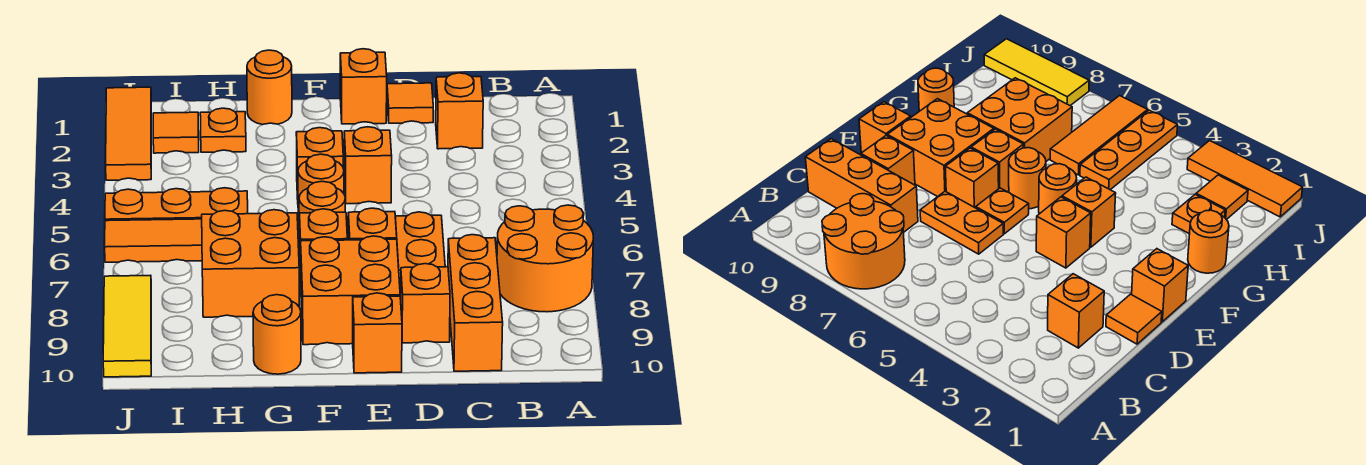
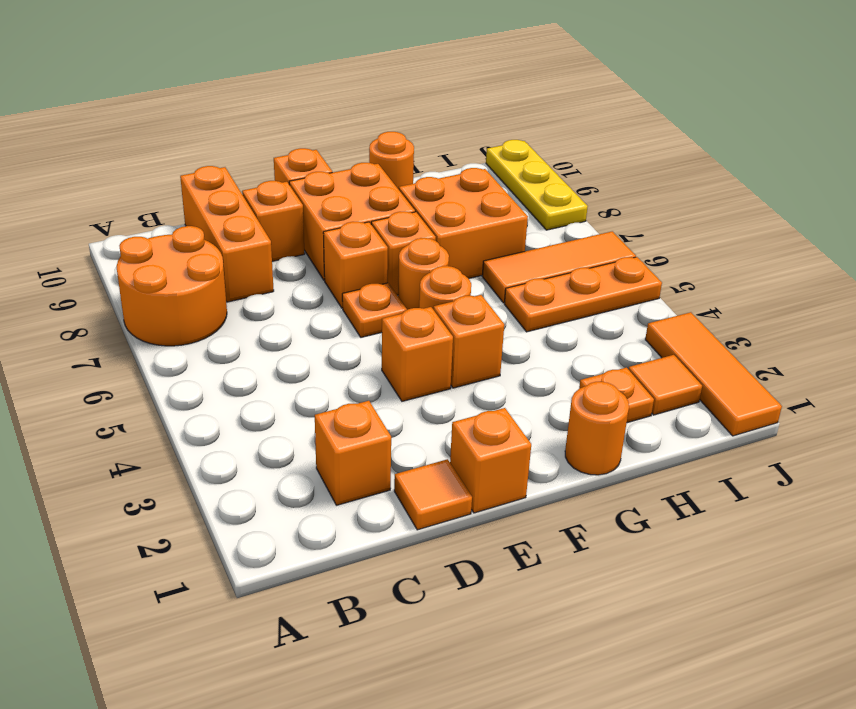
orange plate D6:D7 level 1 -> none
yellow tile J8:J10 level 1 -> yellow plate J8:J10 level 1

